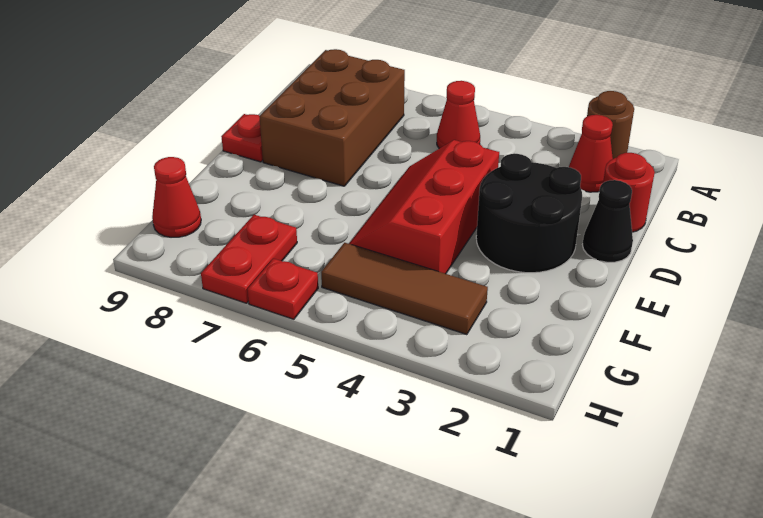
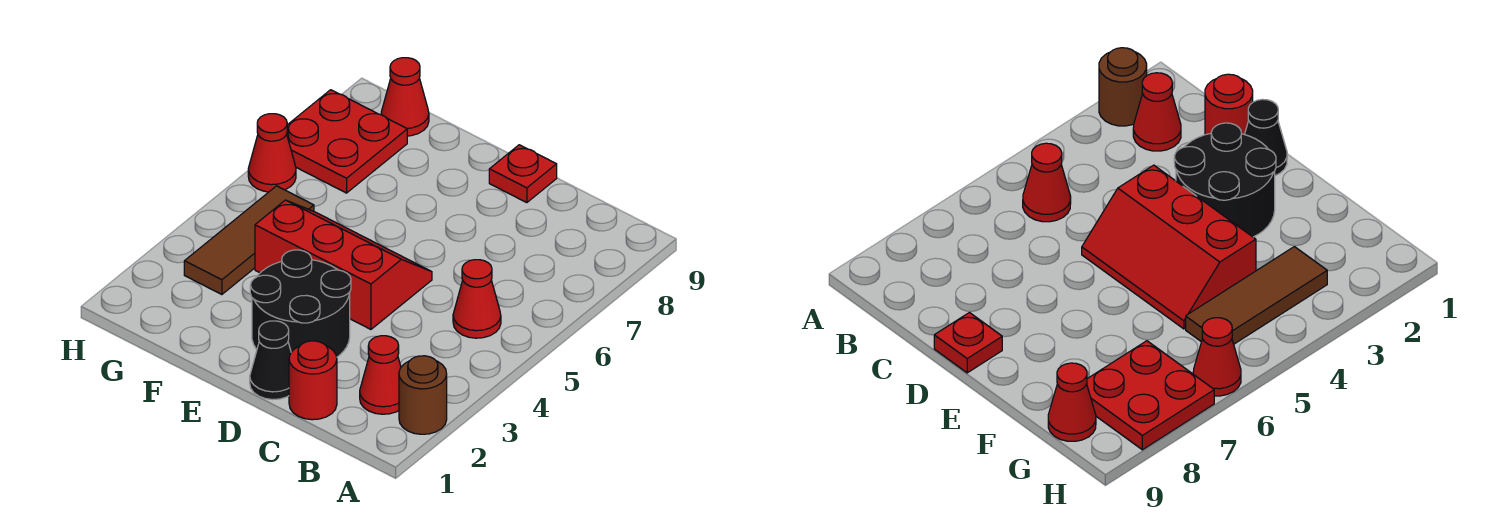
brown brick B7:D8 level 1 -> none
red plate G7:H7 level 1 -> red plate G7:H8 level 1
red plate H6 level 1 -> red cone H6 level 1

